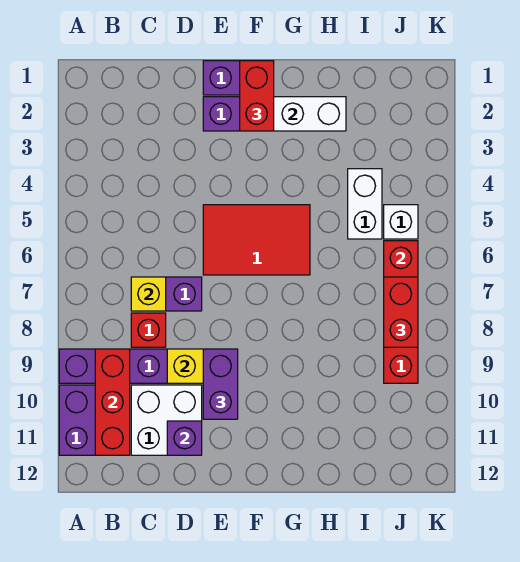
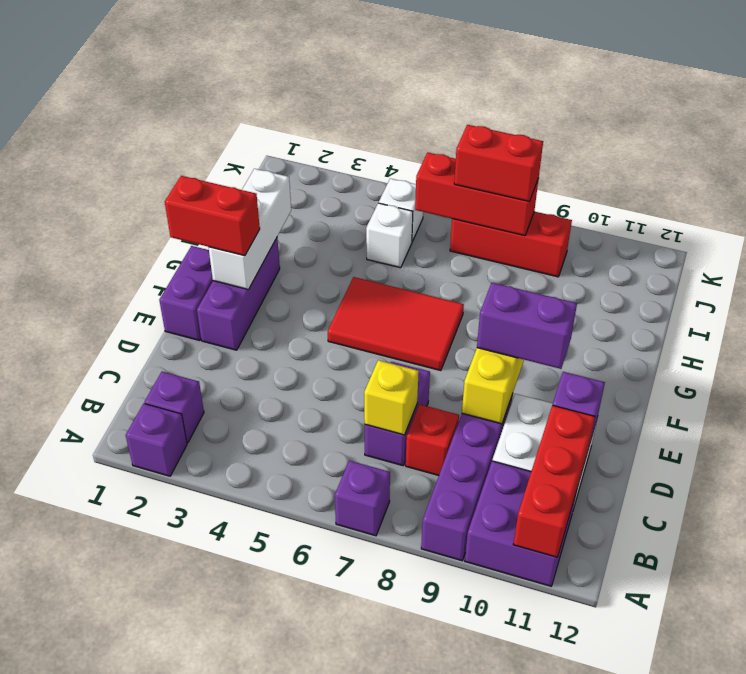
none -> purple brick A2 level 1
none -> purple brick A7 level 1
none -> purple brick B2 level 1
red brick B9:B11 level 2 -> red brick A11:C11 level 2
red tile E5:G6 level 1 -> red tile F5:G7 level 1
white brick I4:I5 level 1 -> white brick I5 level 1

